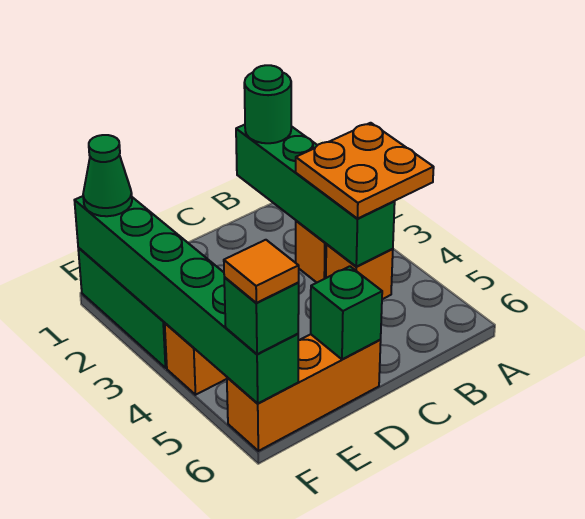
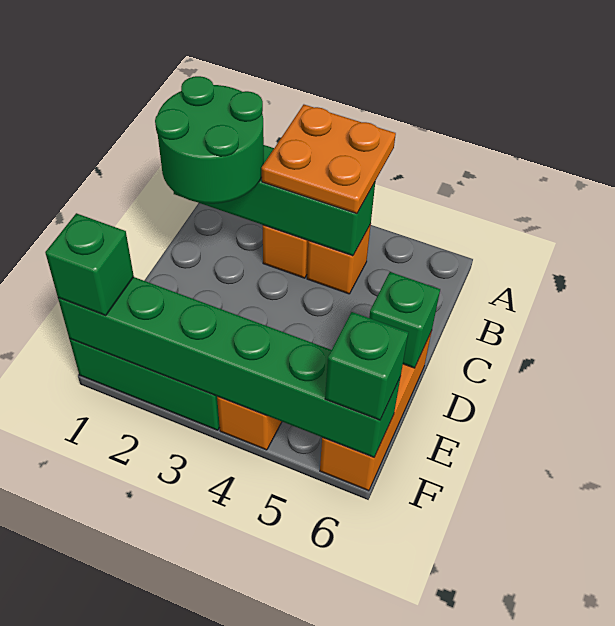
green round brick B1 level 3 -> green round brick B1:C2 level 3
green cone F1 level 3 -> green brick F1 level 3
orange tile F6 level 4 -> none

